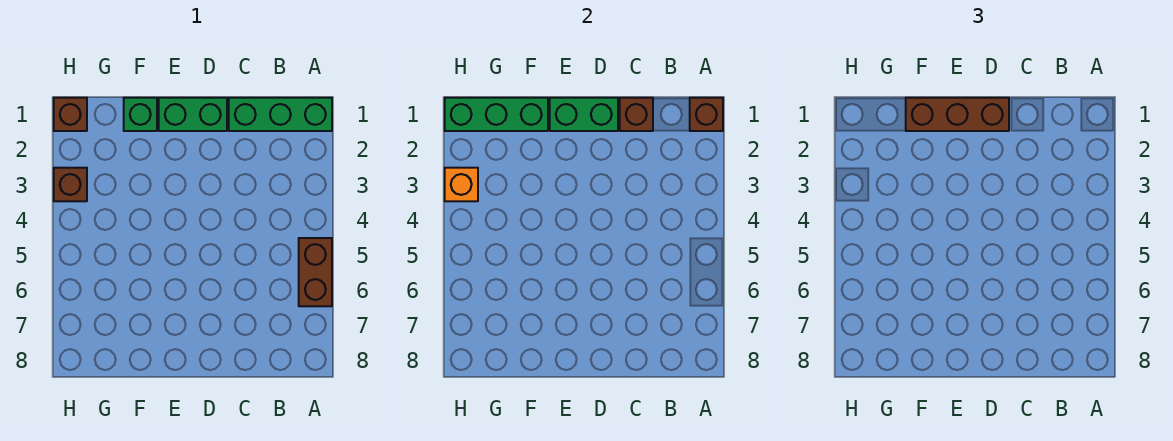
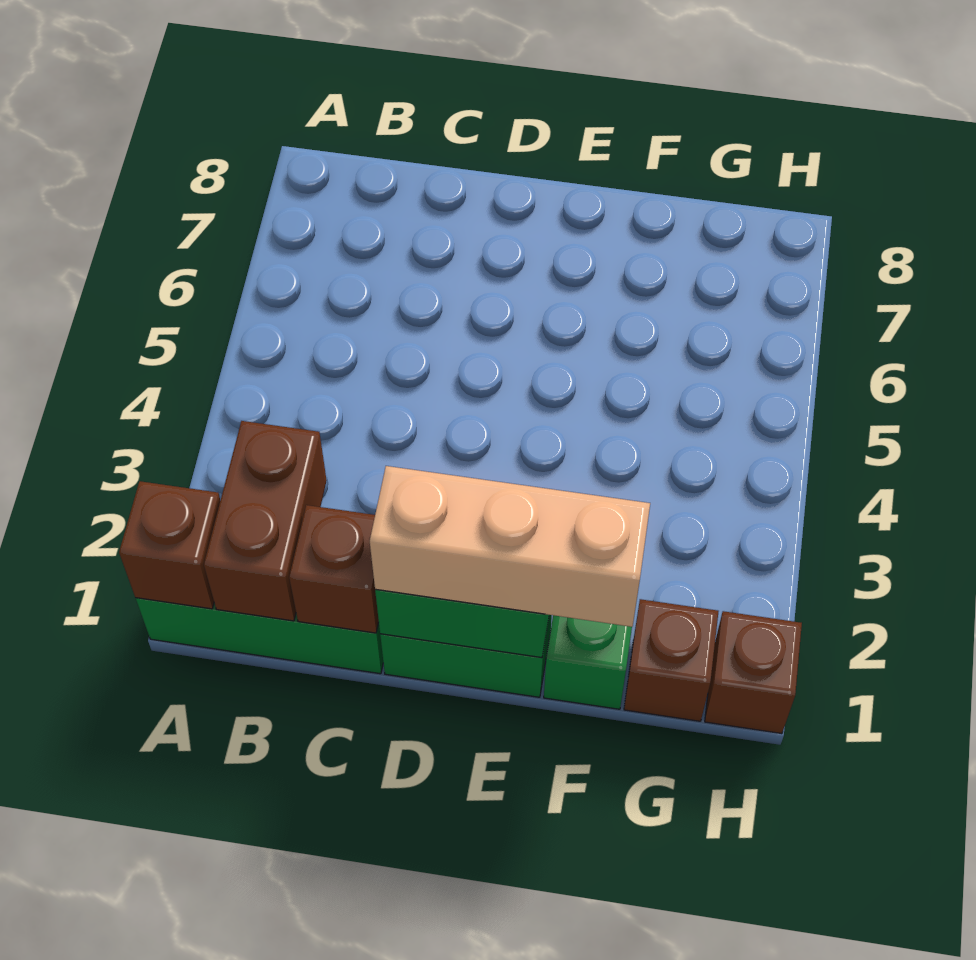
brown brick A5:A6 level 1 -> brown brick B1:B2 level 2
brown brick D1:F1 level 3 -> tan brick D1:F1 level 3
green brick F1:H1 level 2 -> none
brown brick H3 level 1 -> brown brick G1 level 1
orange brick H3 level 2 -> none

